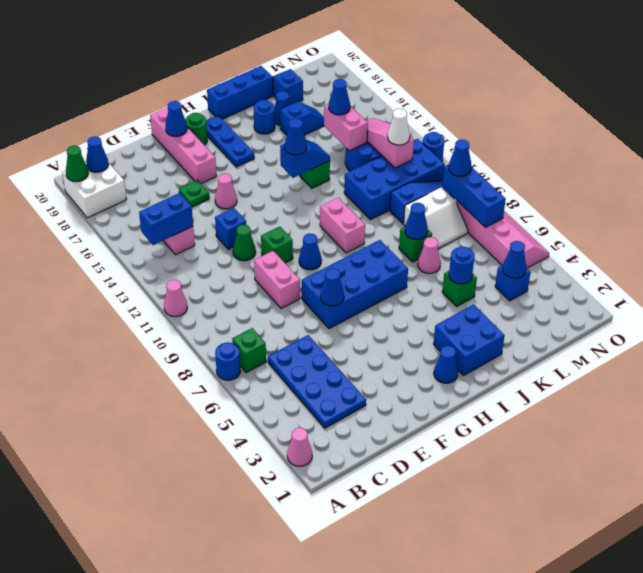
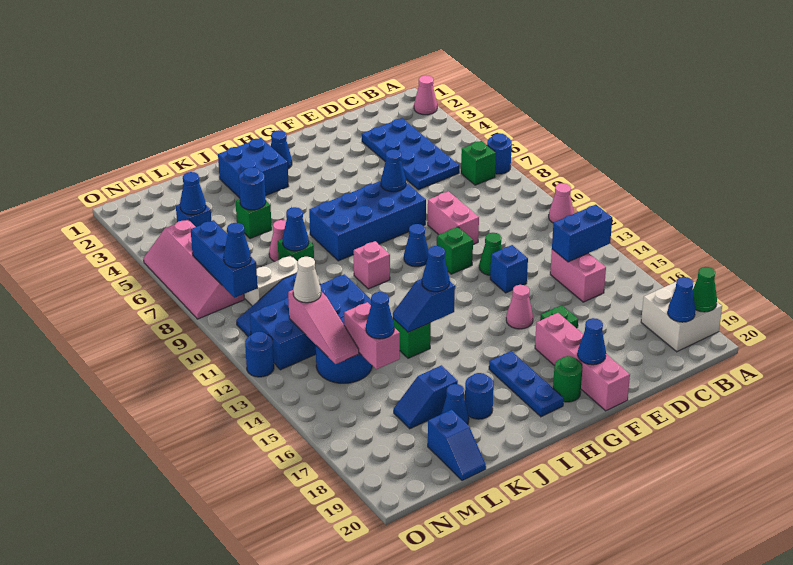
pink brick I10:I11 level 1 -> pink brick I10 level 1
blue brick I20:K20 level 1 -> none

